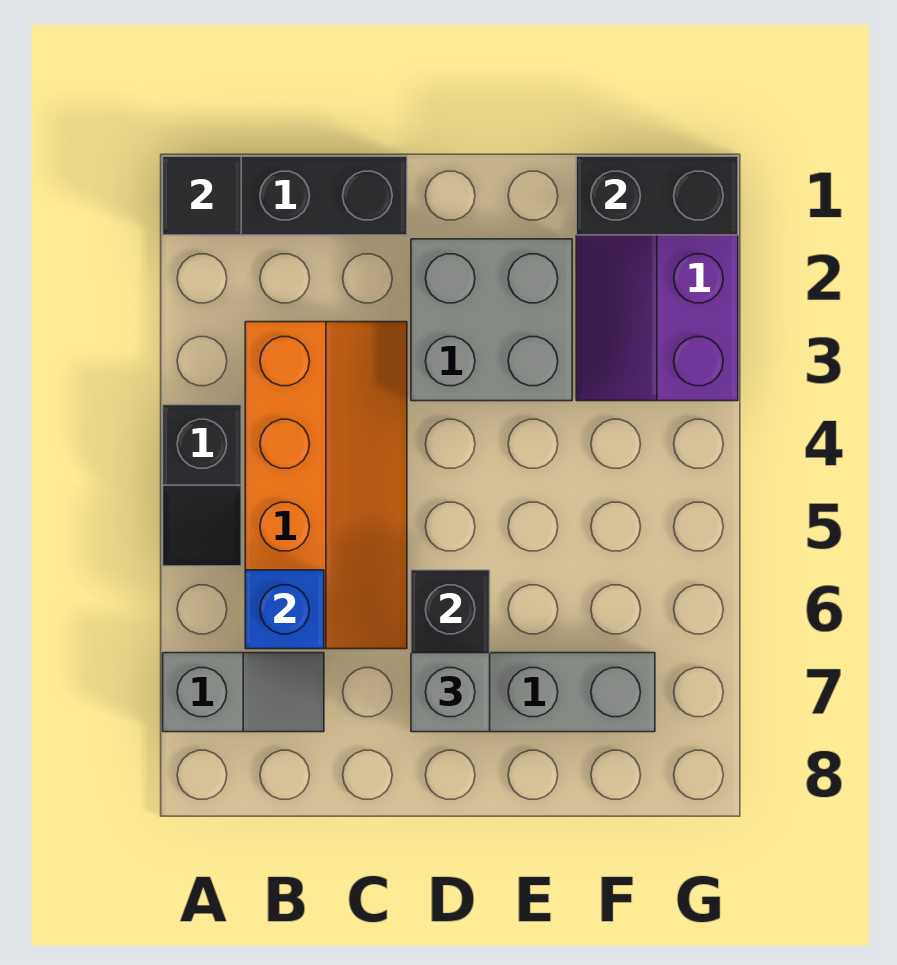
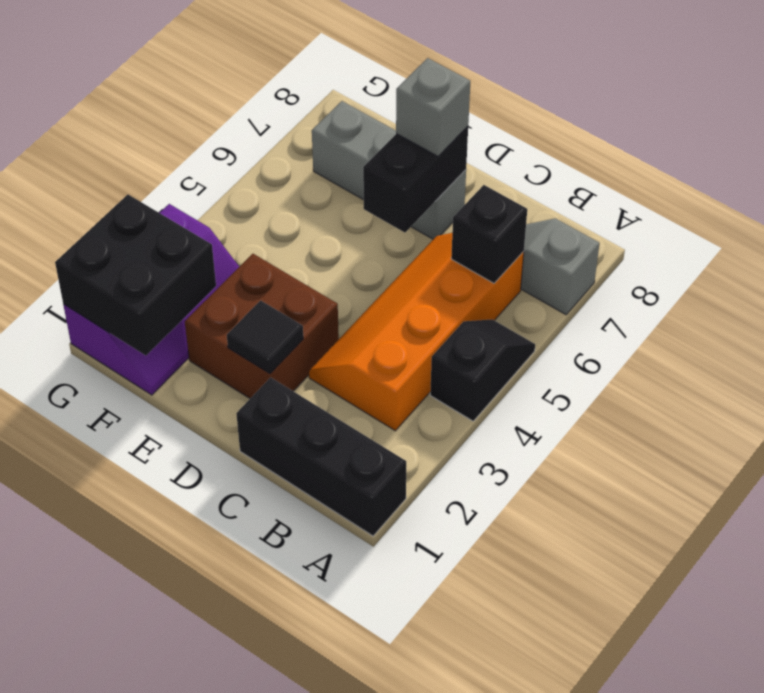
black tile A1 level 2 -> black tile D2 level 2
blue brick B6 level 2 -> black brick B6 level 2
grey brick D2:E3 level 1 -> brown brick D2:E3 level 1
black brick F1:G1 level 2 -> black brick F1:G2 level 2

